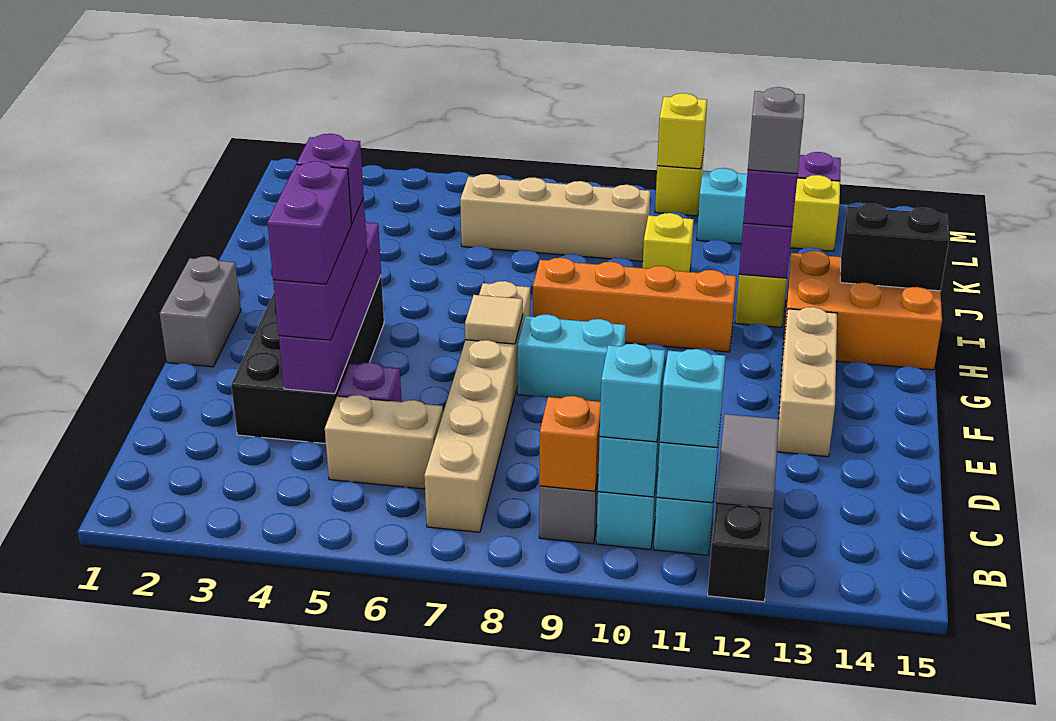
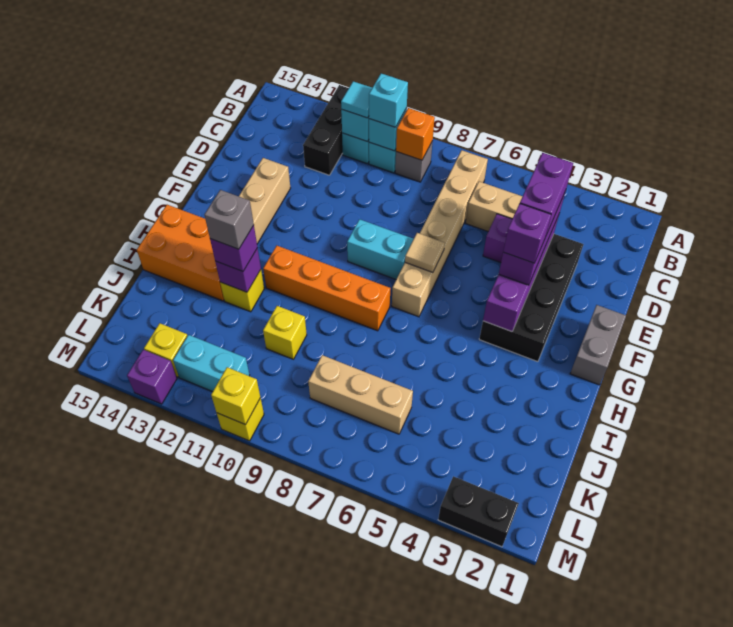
cyan brick B11 level 3 -> cyan tile B11 level 3
grey tile B12:C12 level 2 -> none
black brick I14:I15 level 2 -> black brick M2:M3 level 1
tan brick K6:K9 level 1 -> tan brick K6:K8 level 1

